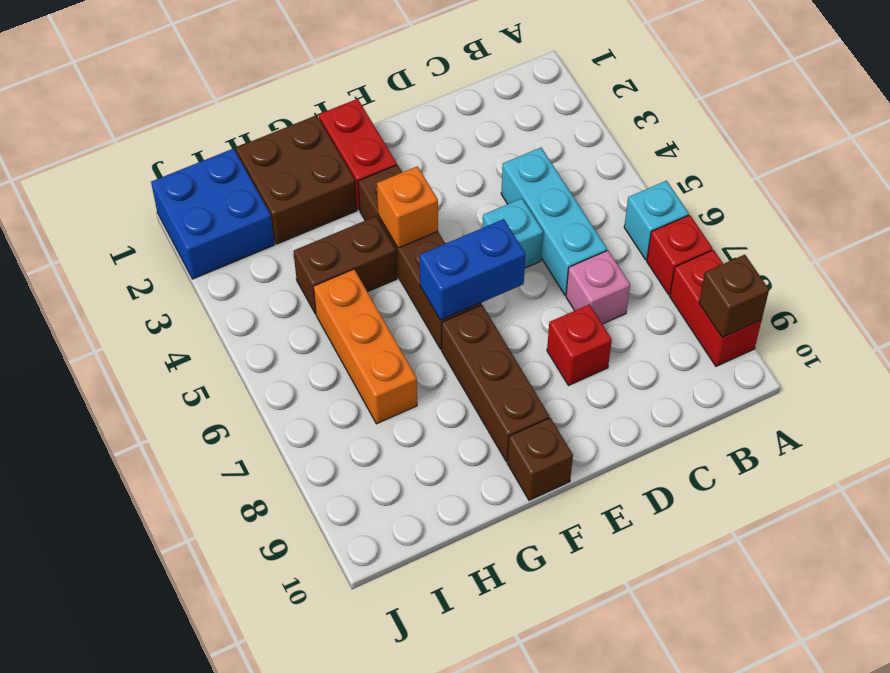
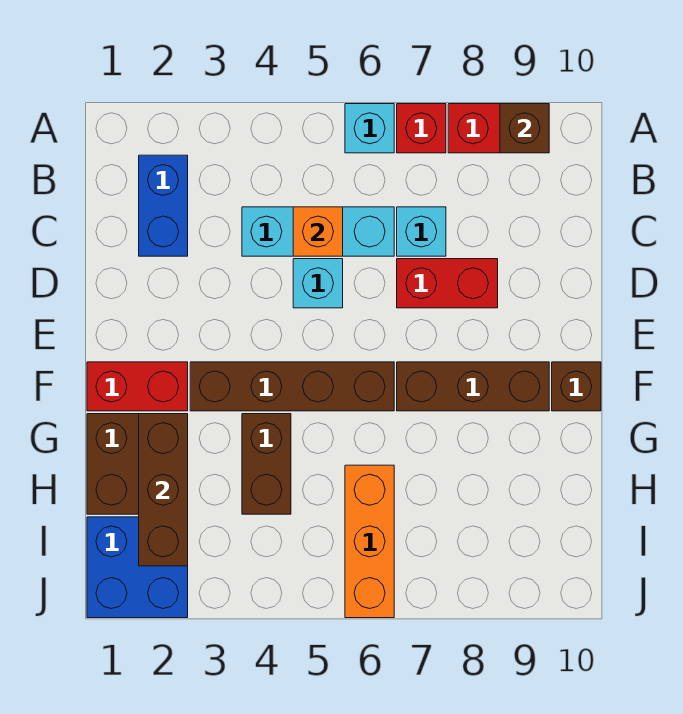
pink brick C7 level 1 -> cyan brick C7 level 1
red brick D8 level 1 -> red brick D7:D8 level 1
blue brick E6:F6 level 2 -> blue brick B2:C2 level 1
orange brick F4 level 2 -> orange brick C5 level 2
none -> brown brick G2:I2 level 2
orange brick H5:H7 level 1 -> orange brick H6:J6 level 1

